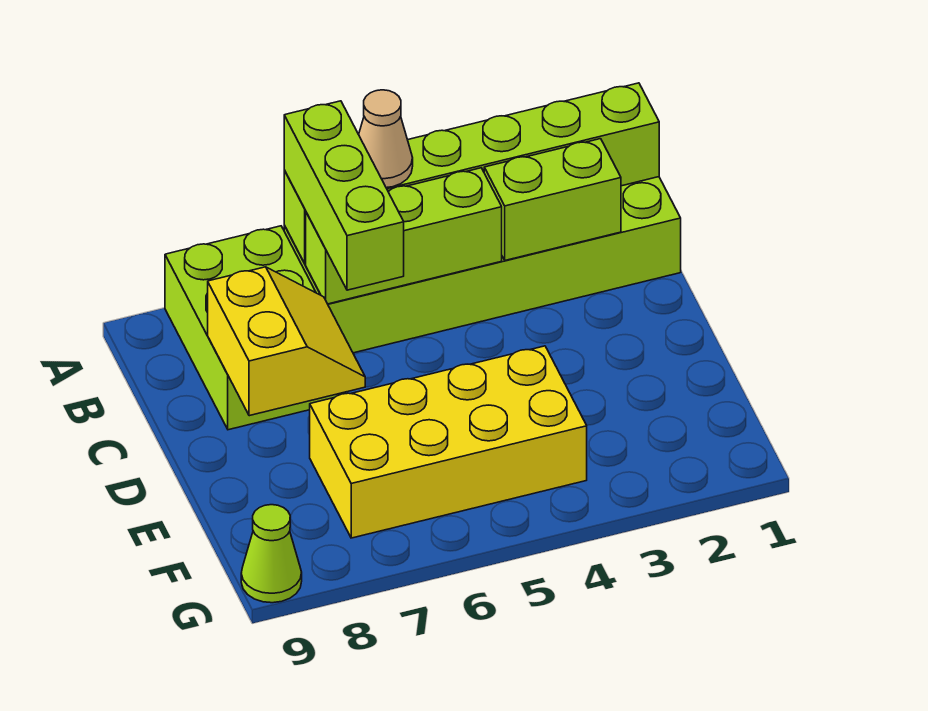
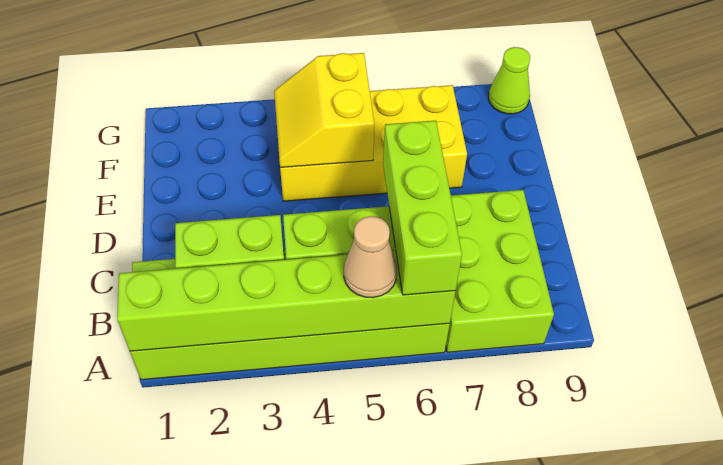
yellow slope C7:D8 level 2 top 8 -> yellow slope E4:F5 level 2 top 5

